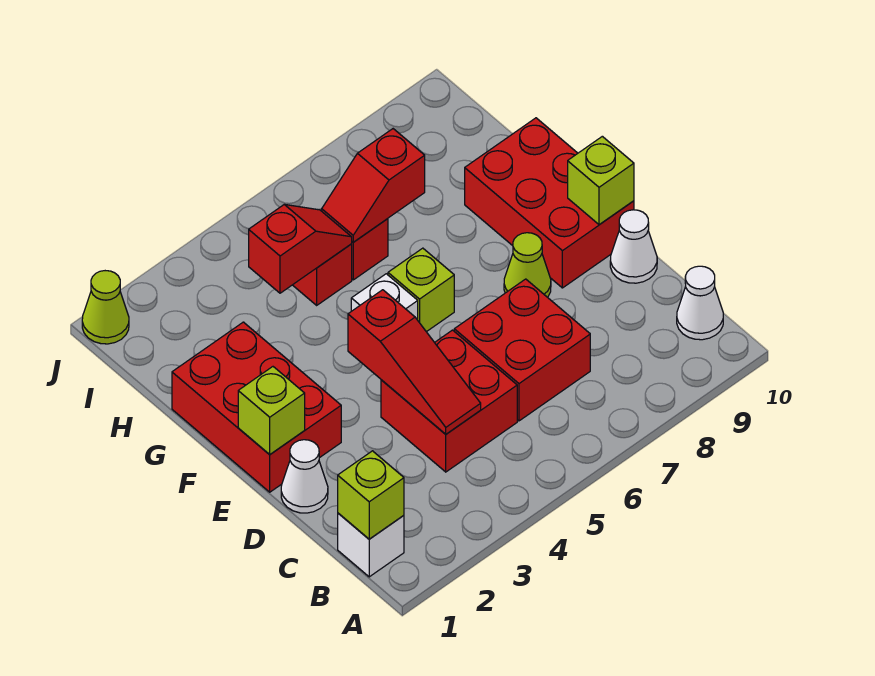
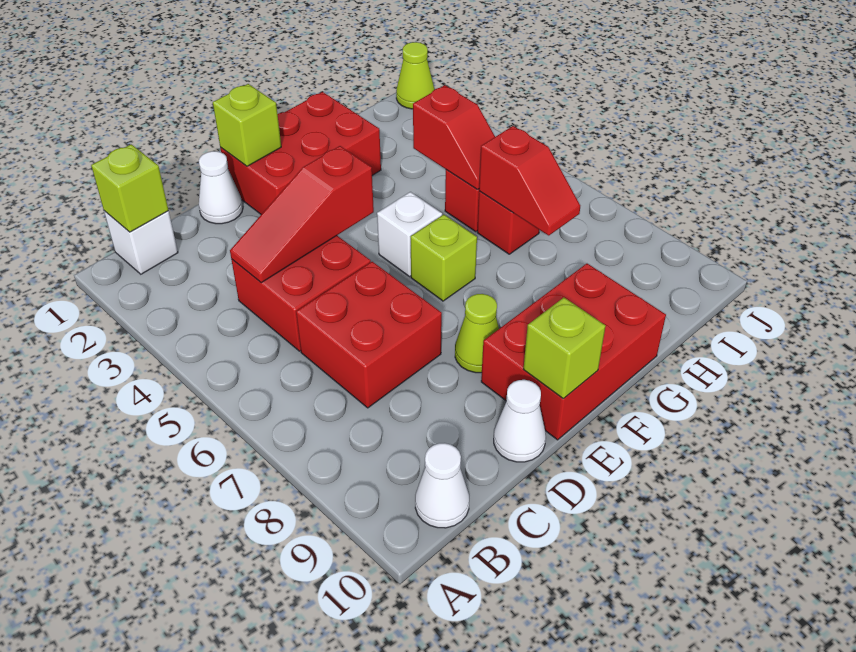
red slope H6:H7 level 2 top 7 -> red slope H6:H7 level 2 top 6

